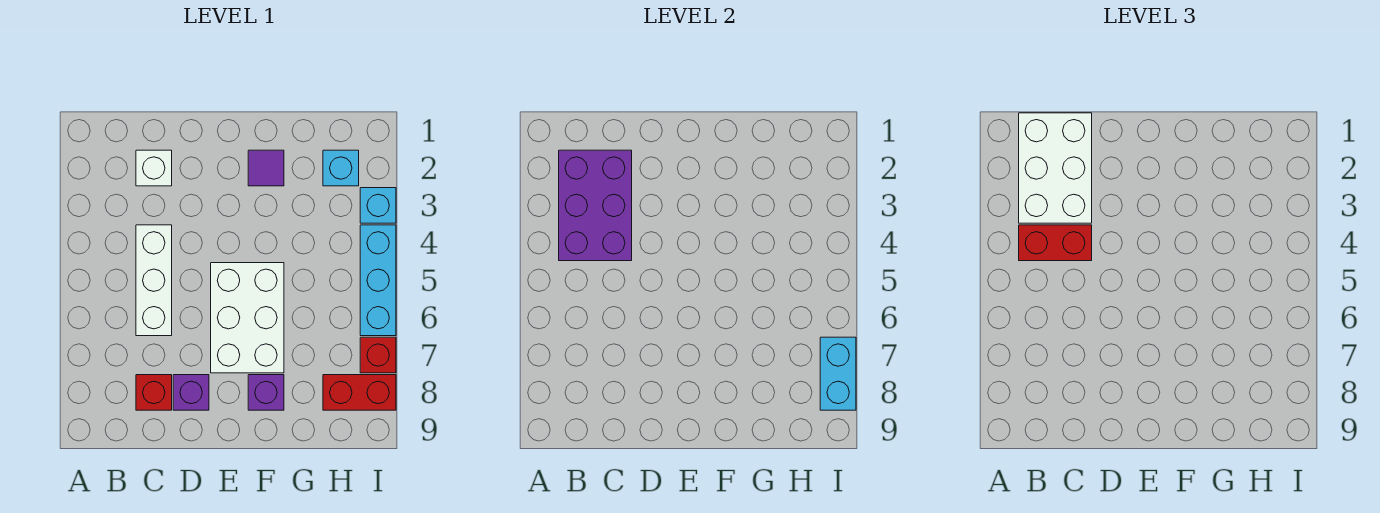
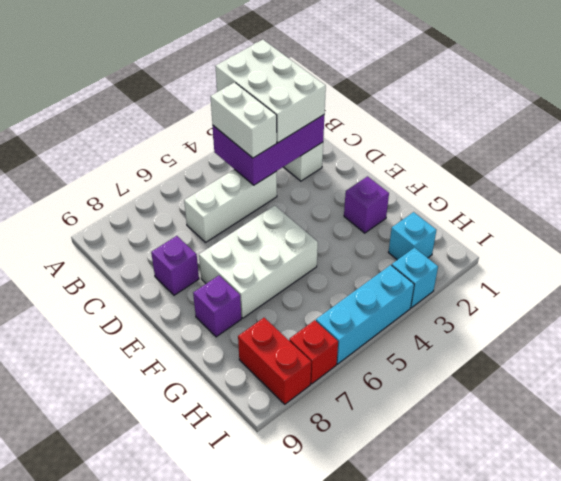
white brick B1:C3 level 3 -> white brick A2:C3 level 3
red brick B4:C4 level 3 -> white brick B4:C4 level 3
red brick C8 level 1 -> none
purple tile F2 level 1 -> purple brick F2 level 1
cyan brick I7:I8 level 2 -> none

